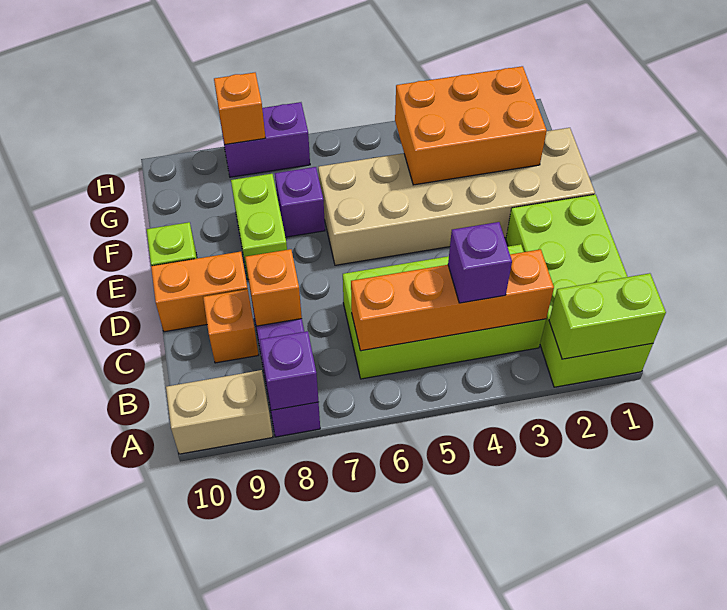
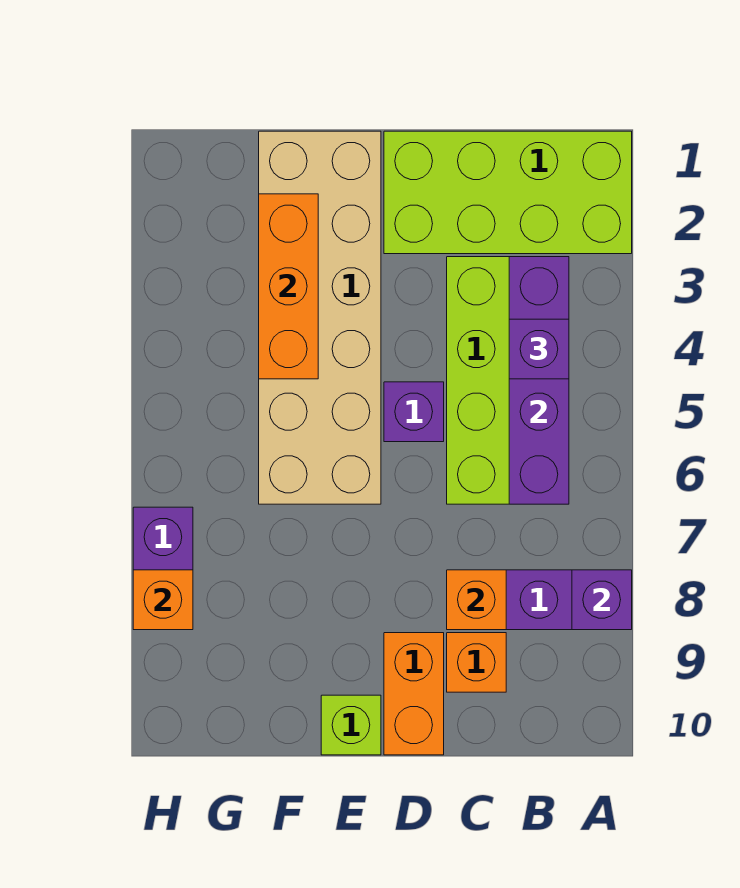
lime brick A1:A2 level 2 -> none
tan brick A9:A10 level 1 -> none
orange brick B3:B6 level 2 -> purple brick B3:B6 level 2
lime brick E8:F8 level 1 -> none
orange brick F2:G4 level 2 -> orange brick F2:F4 level 2
purple brick F7 level 1 -> purple brick D5 level 1

